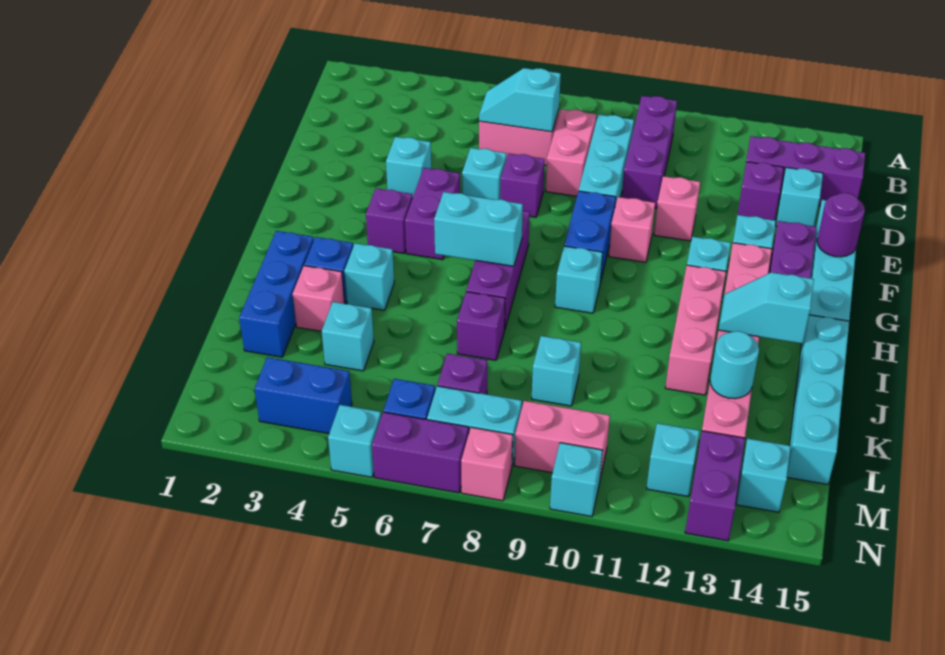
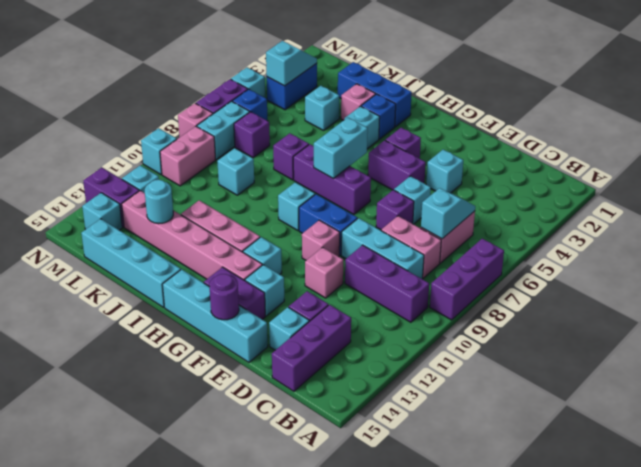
none -> purple brick A7:A9 level 1
cyan slope I13:I14 level 2 top 14 -> cyan slope M3:M4 level 2 top 4

